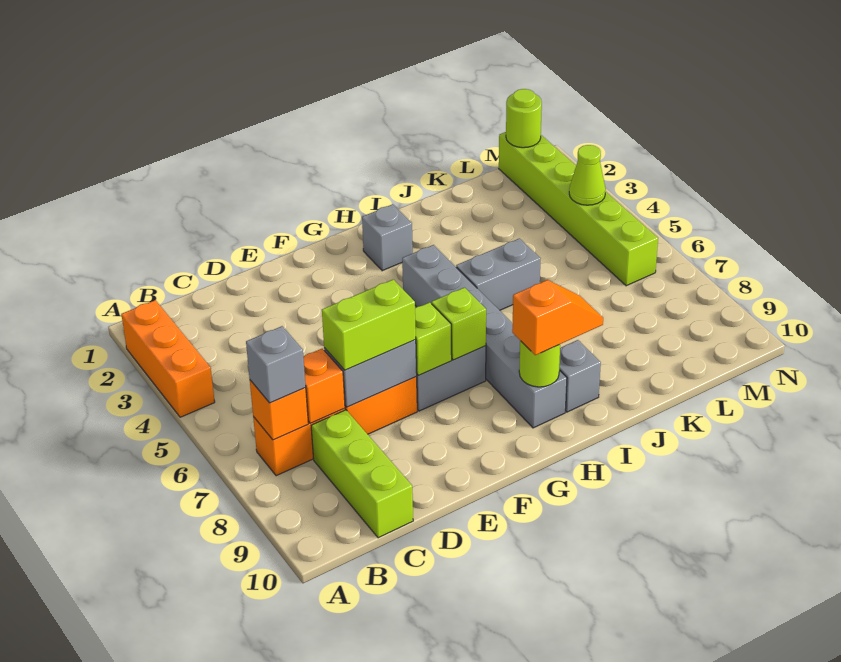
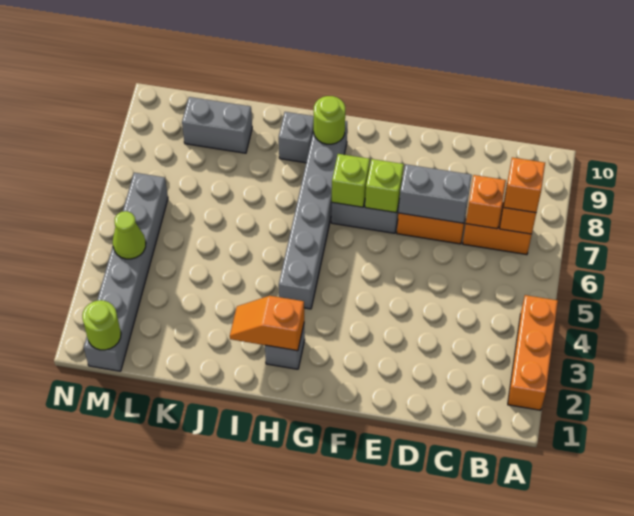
grey brick B7 level 3 -> orange brick B7 level 3
lime brick C8:C10 level 1 -> none
lime brick D7:E7 level 3 -> none
orange slope H9:I9 level 3 top H -> orange slope H2:I2 level 2 top H
grey brick I5:J5 level 1 -> grey brick K9:L9 level 1
lime brick M1:M6 level 1 -> grey brick M1:M6 level 1

